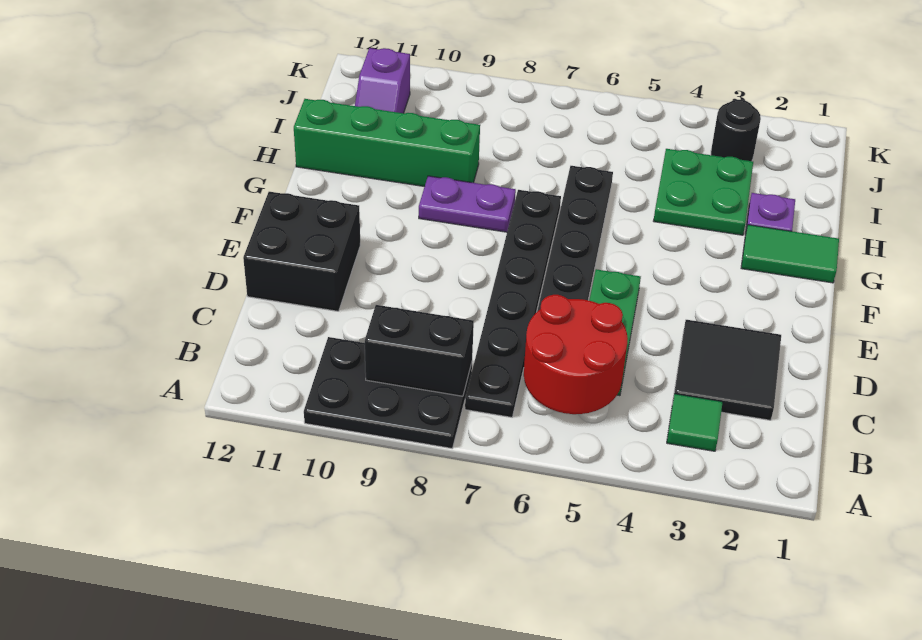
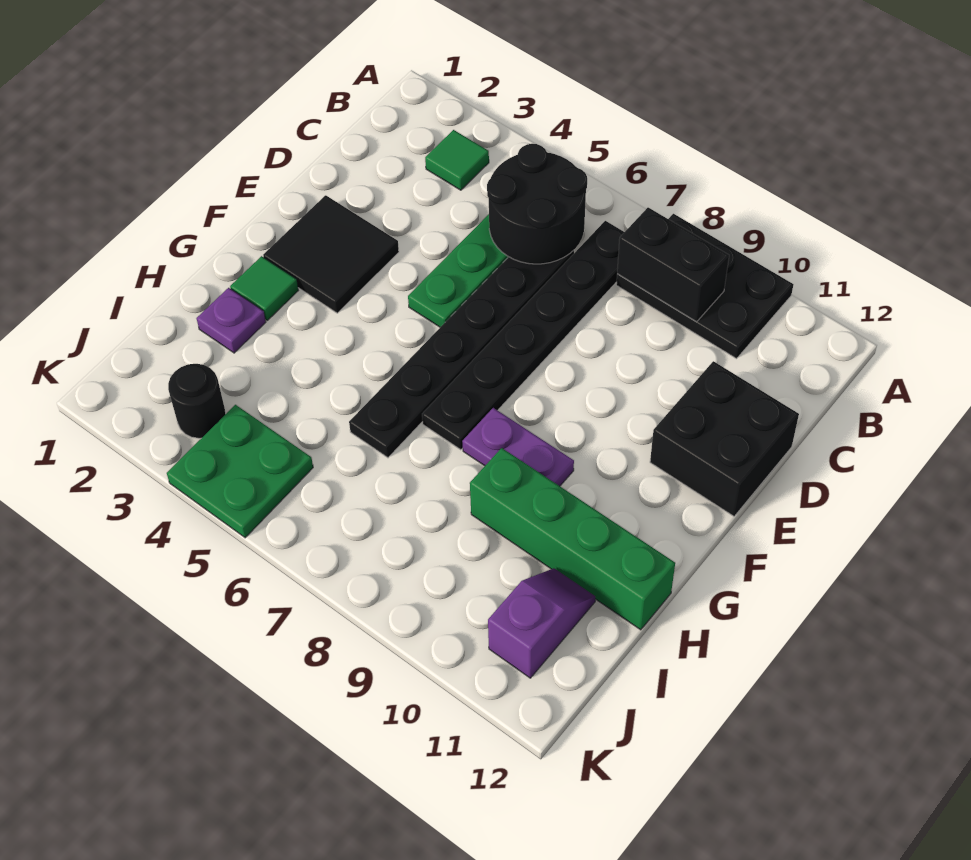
red round brick B5:C6 level 2 -> black round brick B5:C6 level 2
black tile C2:D3 level 1 -> black tile E2:F3 level 1
green tile G1:G2 level 1 -> green tile G2 level 1
green plate H3:I4 level 1 -> green plate J4:K5 level 1

